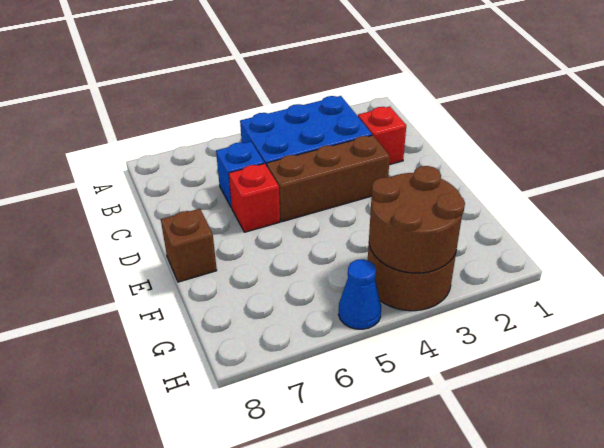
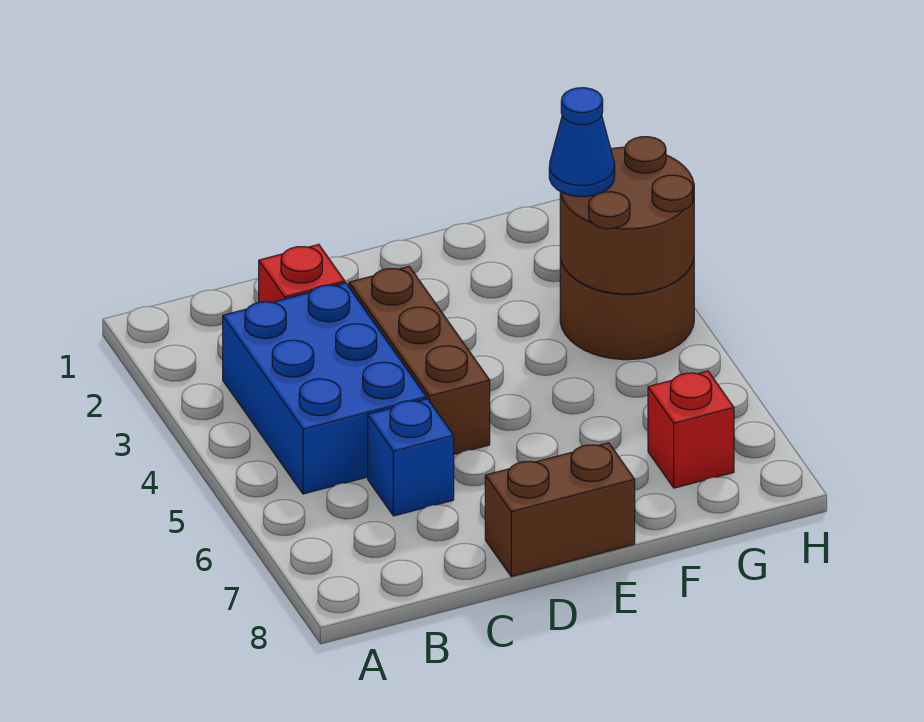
red brick D6 level 1 -> red brick G7 level 1
brown brick E8 level 1 -> brown brick D8:E8 level 1
blue cone H5 level 1 -> blue cone G3 level 3

